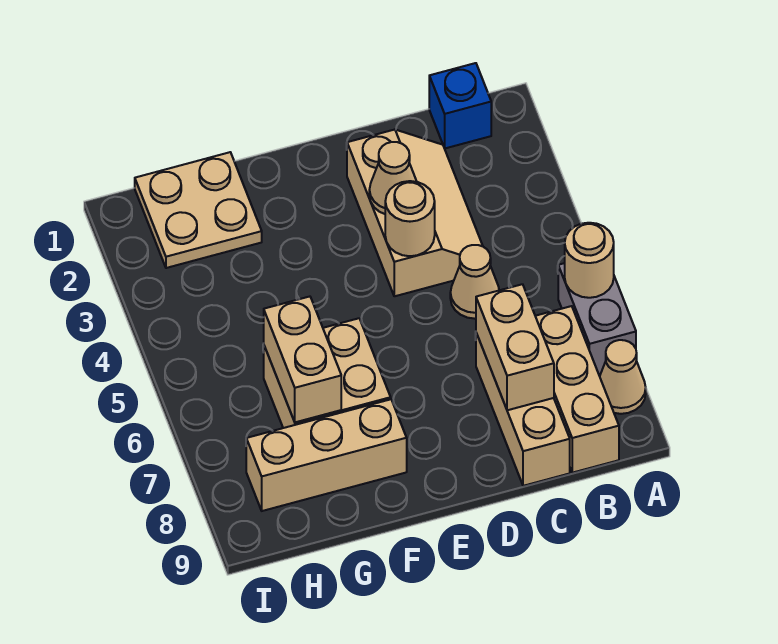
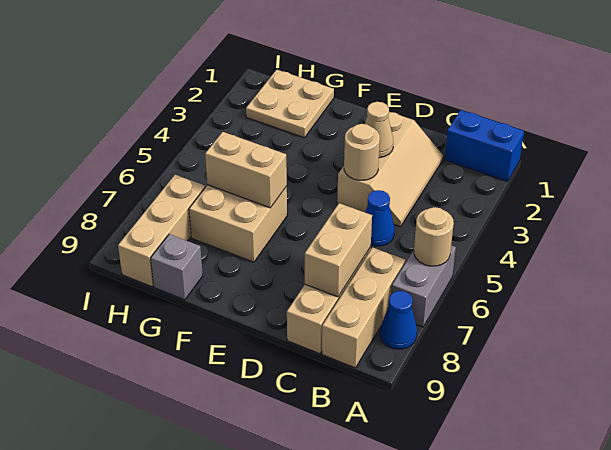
tan cone A8 level 1 -> blue cone A8 level 1
blue brick B1 level 1 -> blue brick A1:B1 level 1
tan cone C5 level 1 -> blue cone C5 level 1
tan brick F8:H8 level 1 -> tan brick H7:H9 level 1
tan brick G6:G7 level 2 -> tan brick F6:G6 level 2
none -> grey brick G9 level 1

